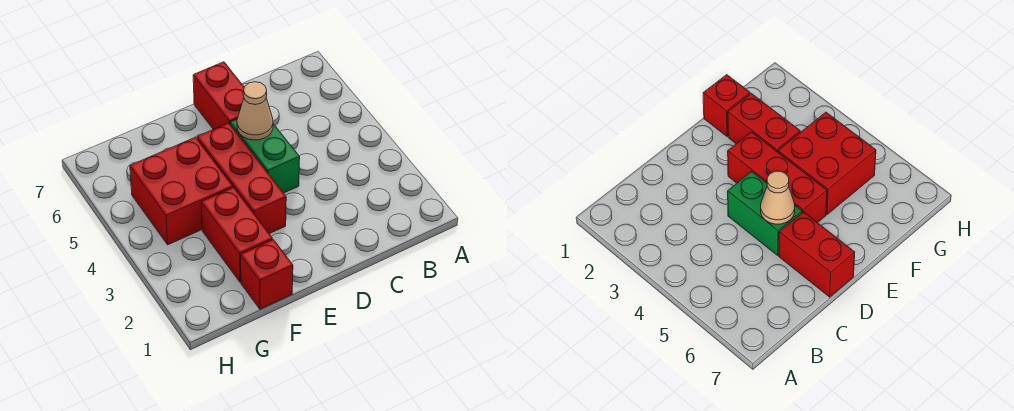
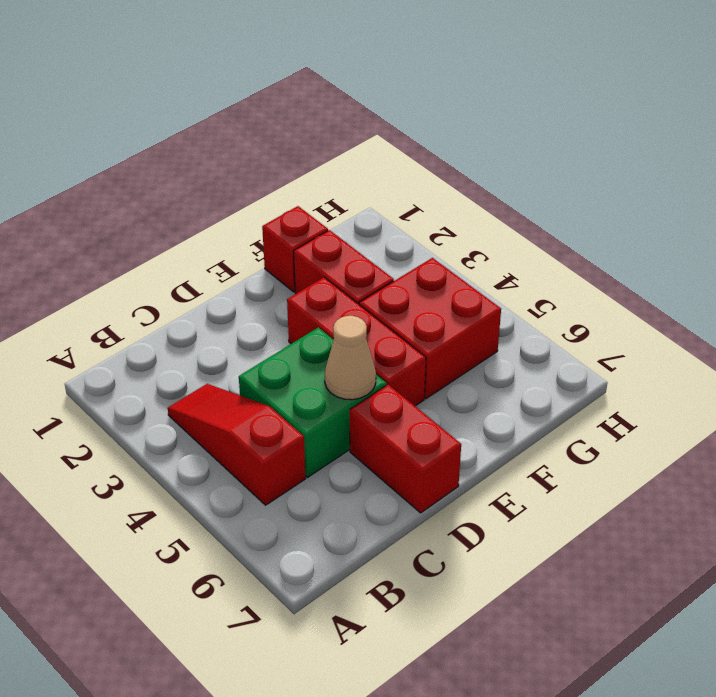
none -> red slope B3:B5 level 1 top 5
green brick D4:D5 level 1 -> green brick C4:D5 level 1

